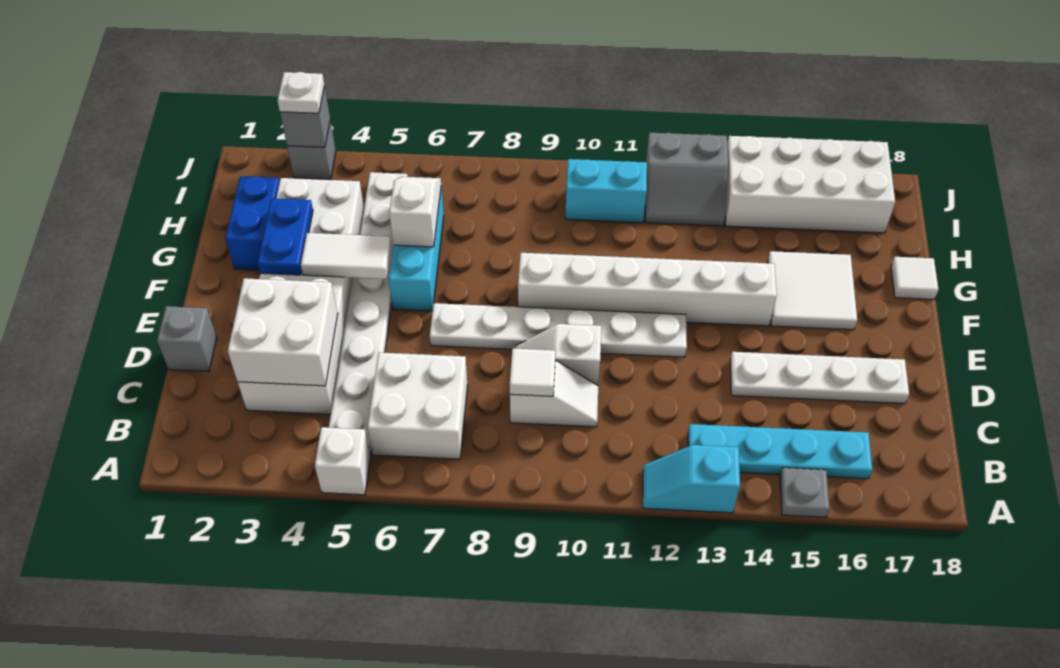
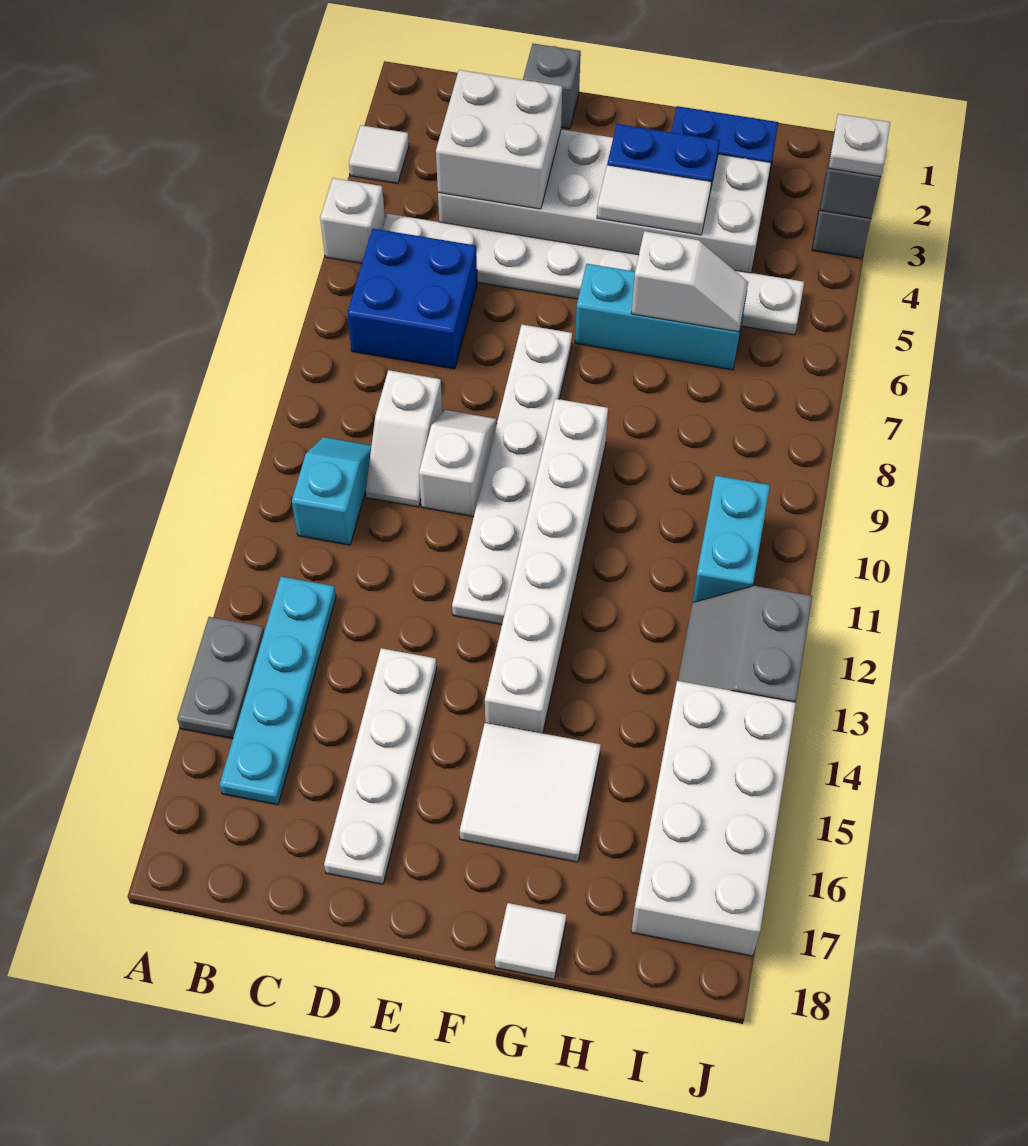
cyan slope A12:A13 level 1 top 13 -> cyan slope B10:B11 level 1 top 11
grey plate A15 level 1 -> grey plate A14:A15 level 1
white brick B6:C7 level 1 -> blue brick B6:C7 level 1
white tile C9 level 2 -> white tile A3 level 1
white tile F4:F5 level 2 -> white tile F4:G4 level 2

